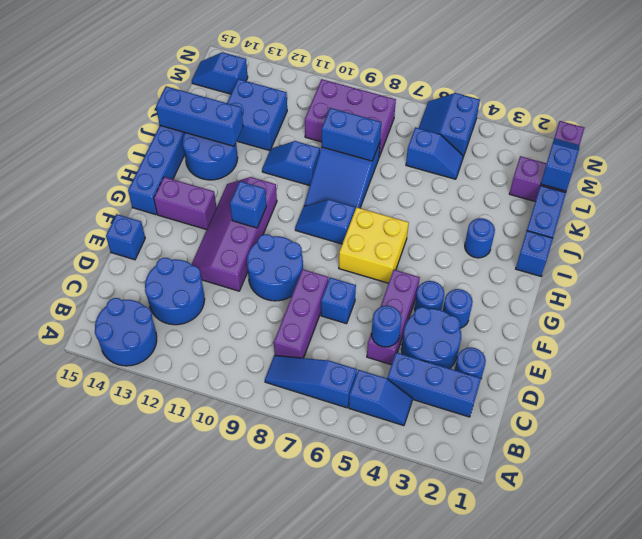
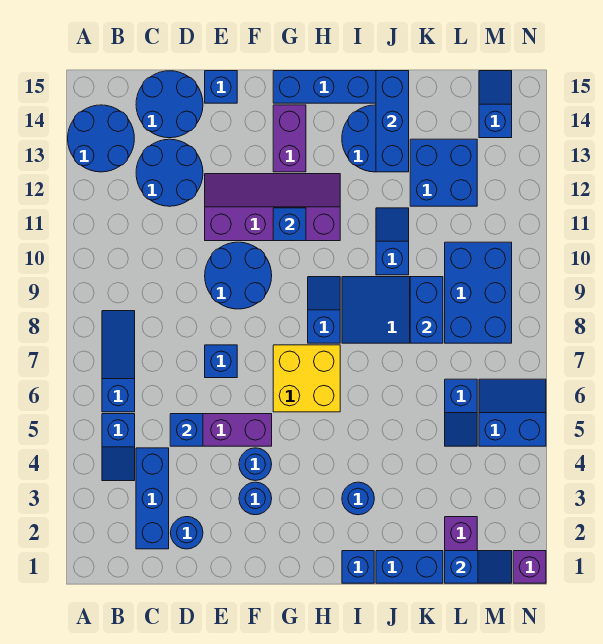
purple brick C8:E8 level 1 -> none
blue round brick D3:E4 level 1 -> blue round brick C14:D15 level 1
blue round brick D5 level 2 -> blue brick D5 level 2
purple brick L8:M10 level 1 -> blue brick L8:M10 level 1

